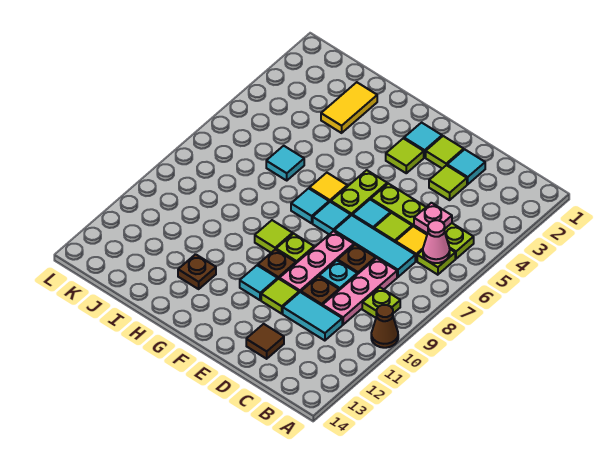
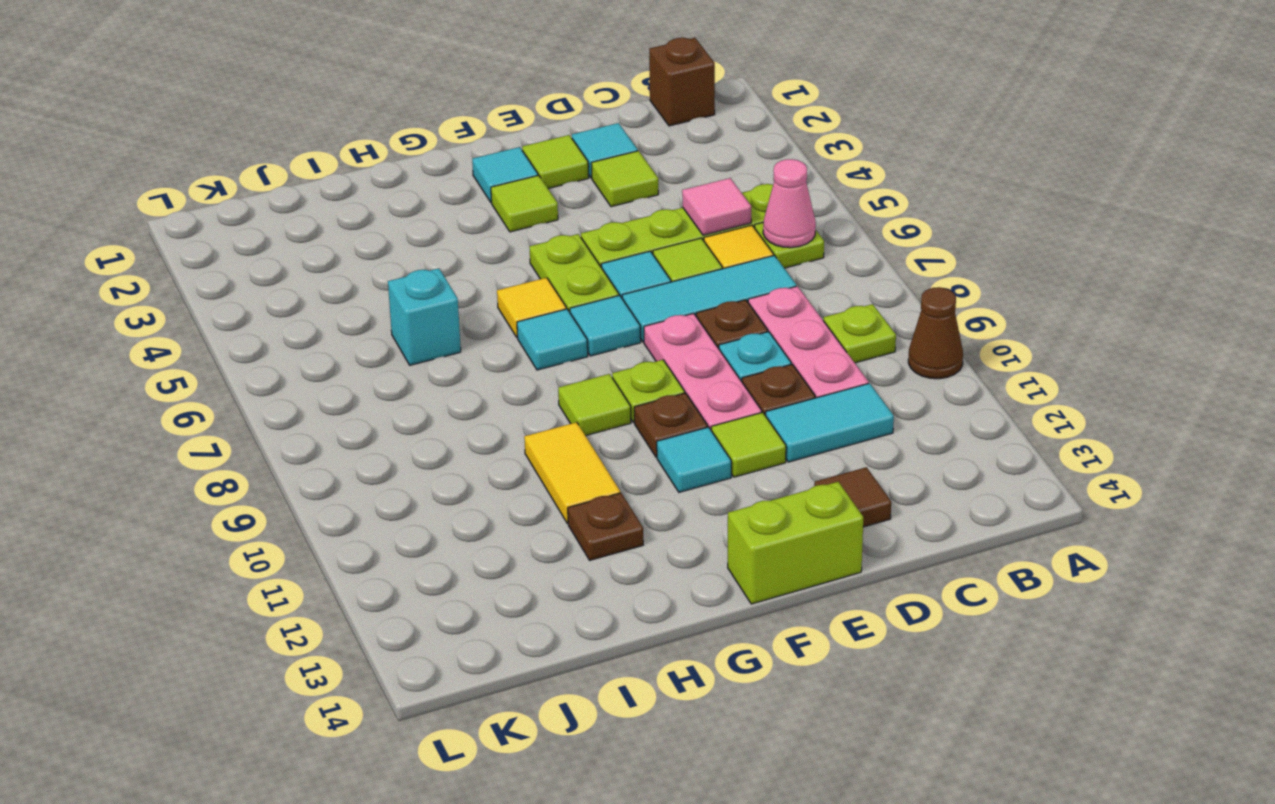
none -> brown brick B1 level 1
pink plate C5 level 2 -> pink tile C5 level 2
none -> lime brick E14:F14 level 1
yellow tile I2:I3 level 1 -> yellow tile H10:H11 level 1
cyan tile I6 level 1 -> cyan brick I6 level 1

